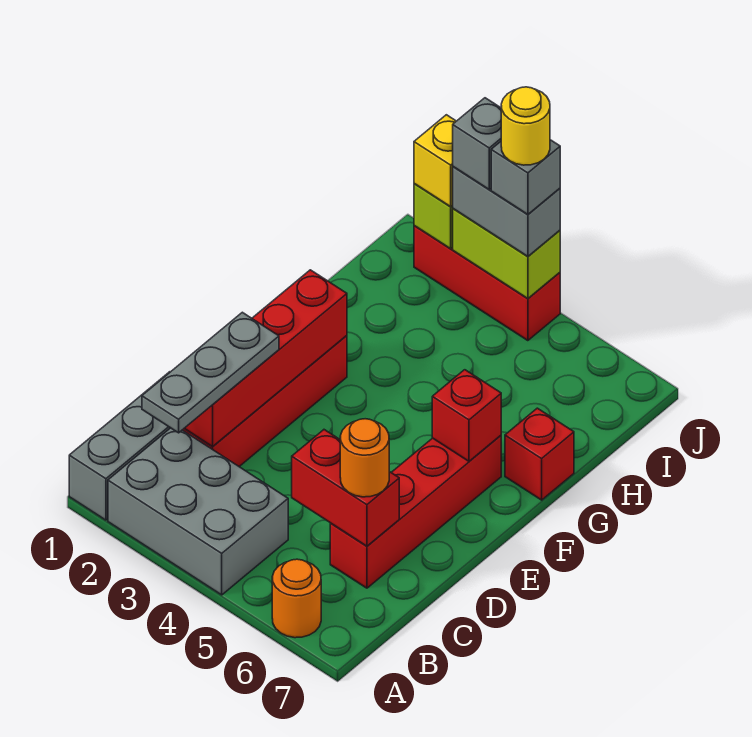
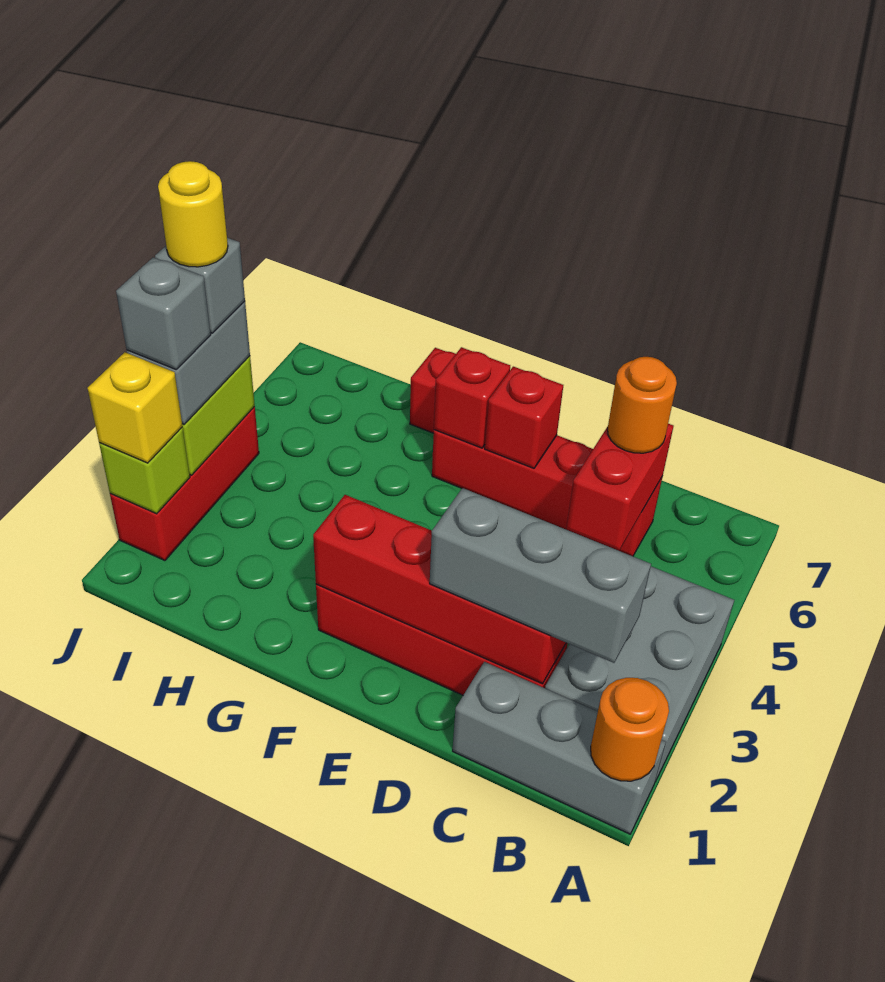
orange round brick A6 level 1 -> orange round brick A1 level 2
grey plate B2:D2 level 3 -> grey brick B2:D2 level 3
none -> red brick E6 level 2

